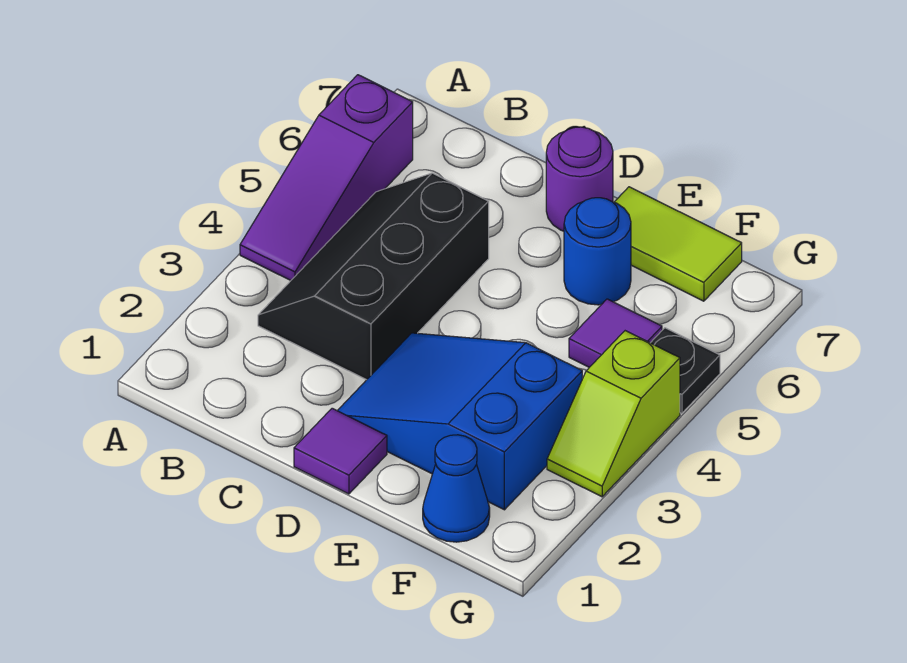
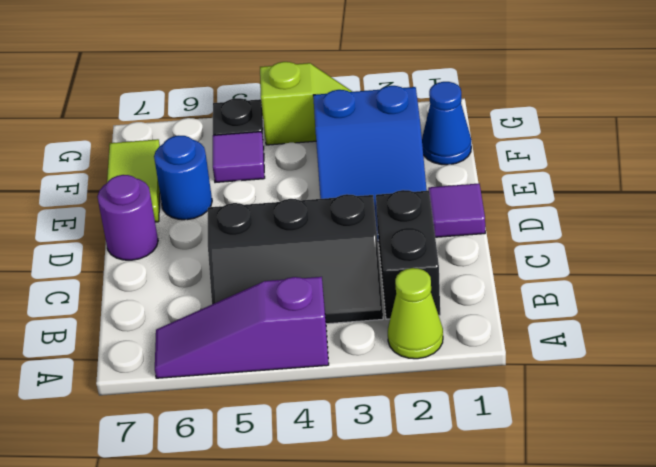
none -> lime cone A2 level 1
purple slope A4:A6 level 1 top 6 -> purple slope A4:A6 level 1 top 4
none -> black brick B2:C2 level 1

